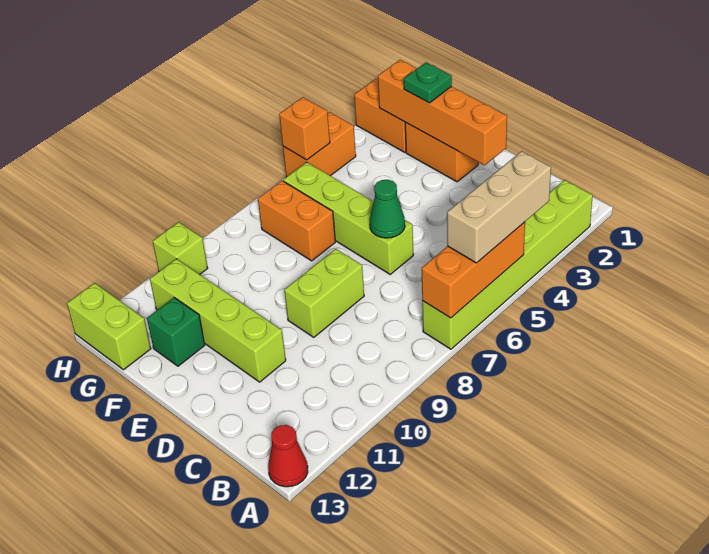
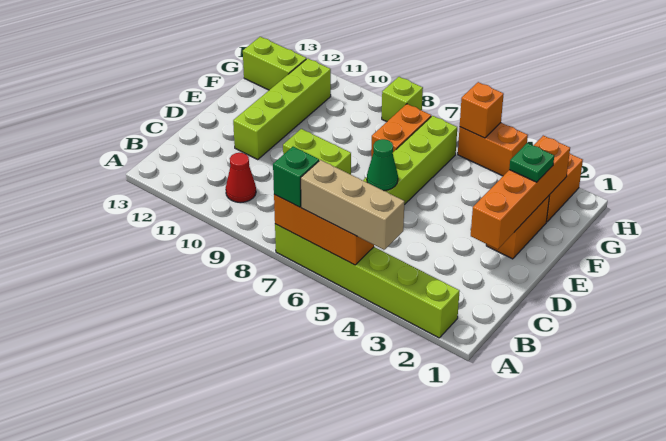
red cone A13 level 1 -> red cone B10 level 1
green brick F12 level 1 -> green brick A7 level 3
lime brick G13:H13 level 1 -> lime brick G12:G13 level 1
lime brick H10 level 1 -> lime brick H8 level 1

